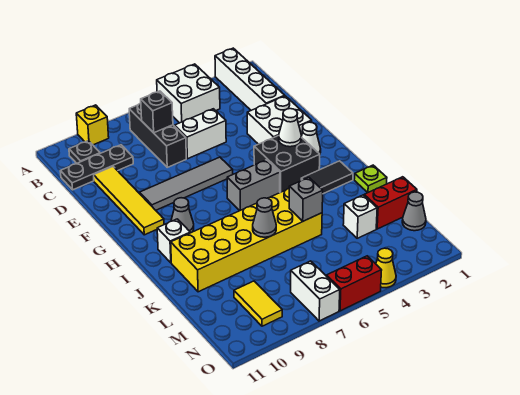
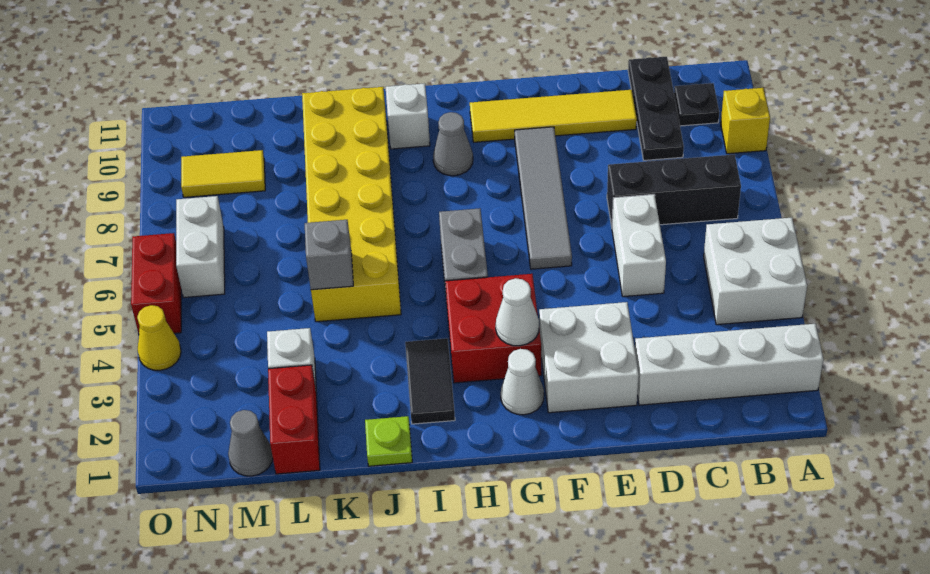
black brick C7 level 2 -> none
black brick G3:H4 level 1 -> red brick G3:H4 level 1
grey cone K7 level 2 -> none
white brick N7:O7 level 1 -> white brick N6:N7 level 1

